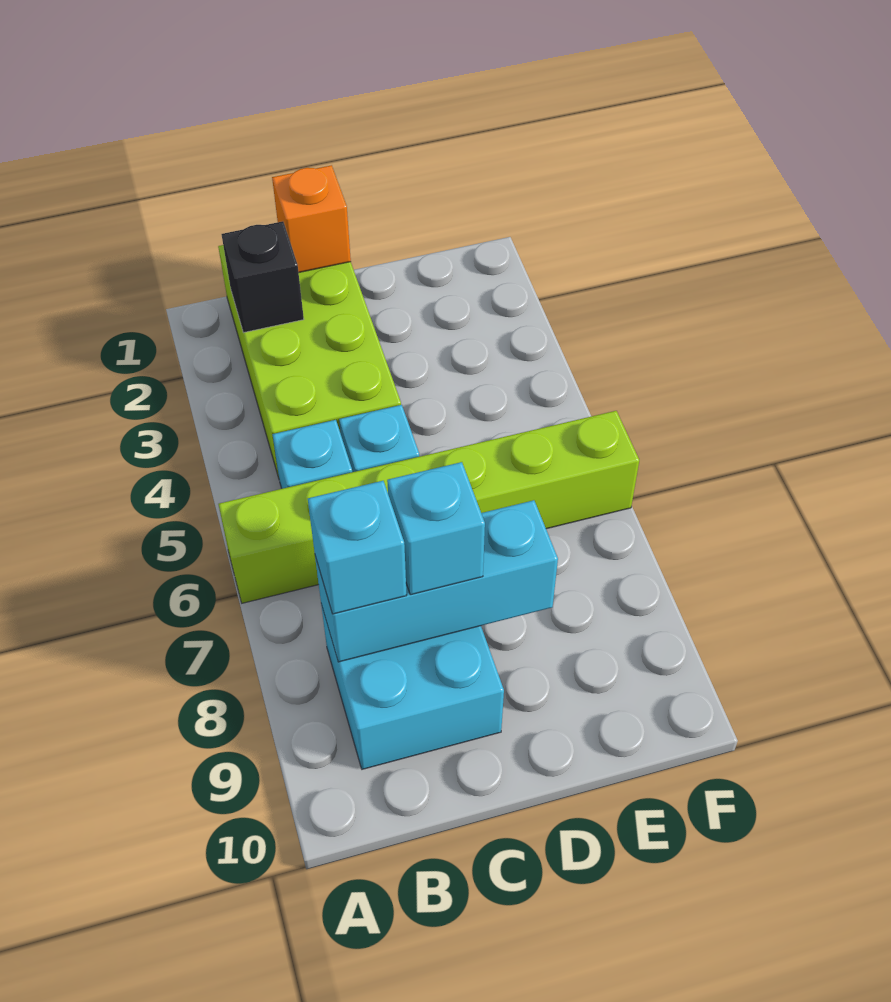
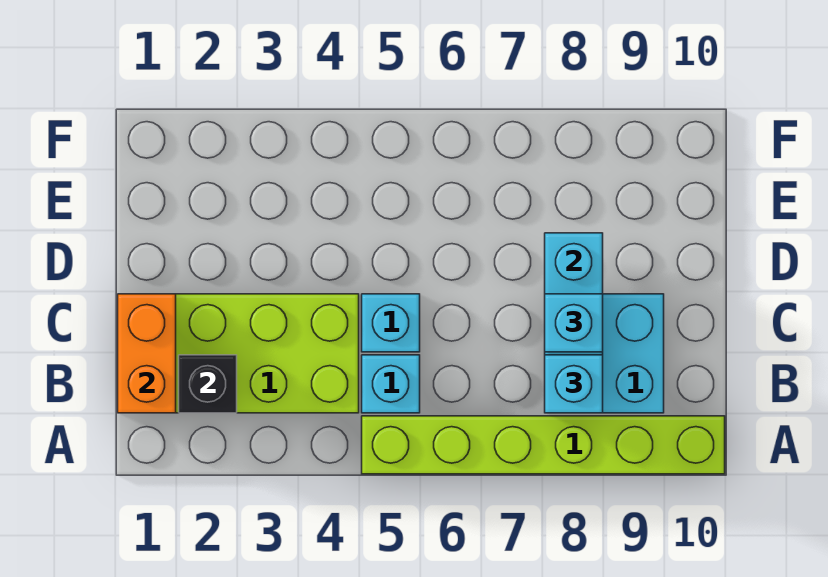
lime brick A6:F6 level 1 -> lime brick A5:A10 level 1
orange brick C1 level 2 -> orange brick B1:C1 level 2

